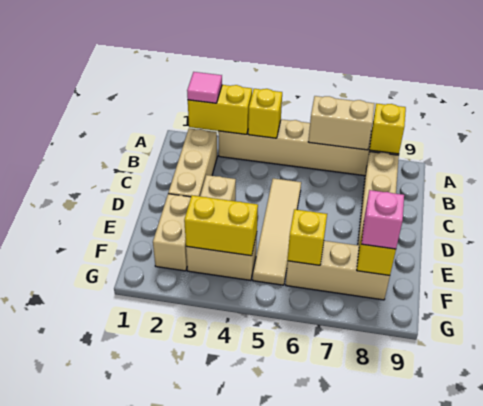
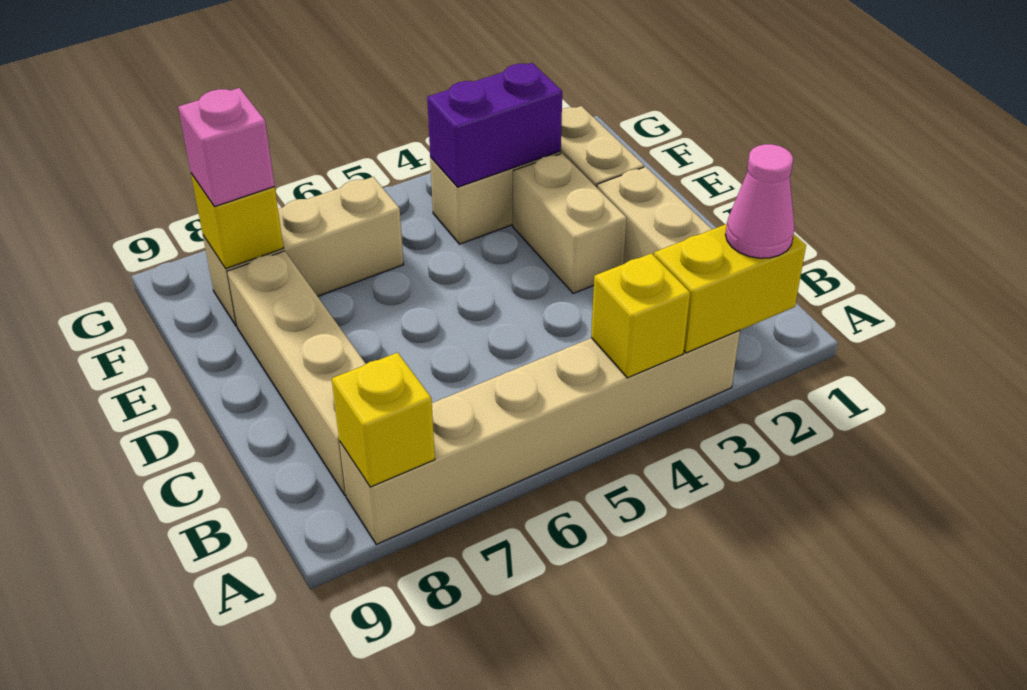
pink tile A2 level 3 -> pink cone A2 level 3
tan brick A6:A7 level 2 -> none
tan tile C5:F5 level 1 -> none
yellow brick F3:F4 level 2 -> purple brick F3:F4 level 2
yellow brick F6 level 2 -> none

